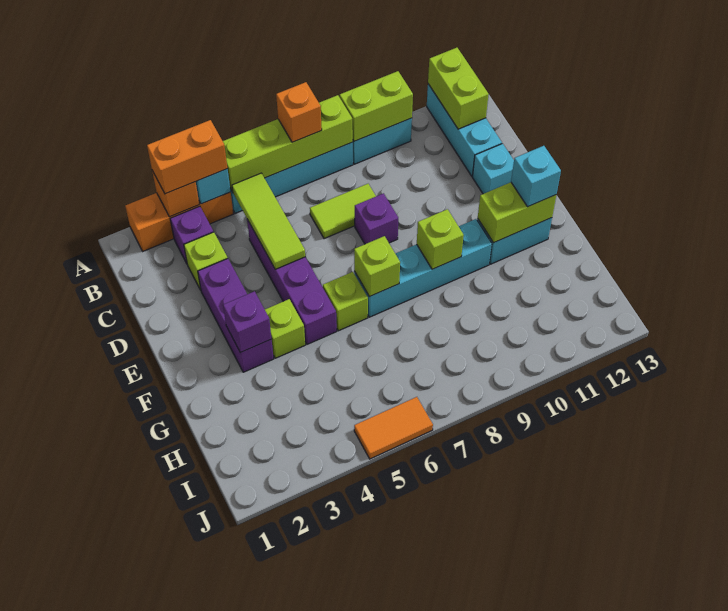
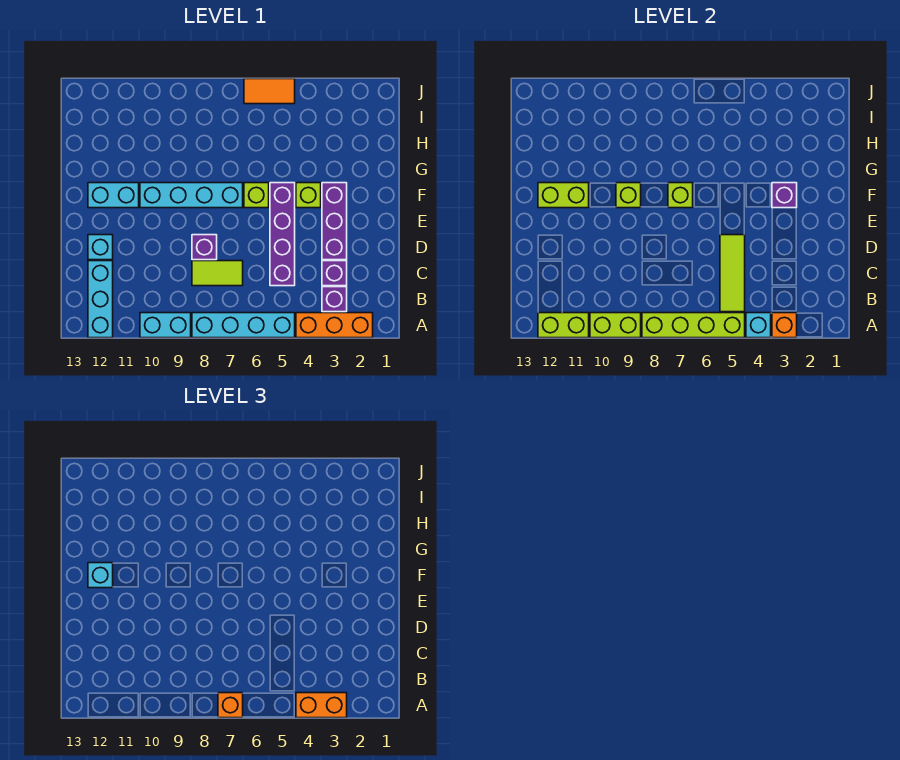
lime brick A12:B12 level 2 -> lime brick A11:A12 level 2
lime brick C3 level 1 -> purple brick C3 level 1

